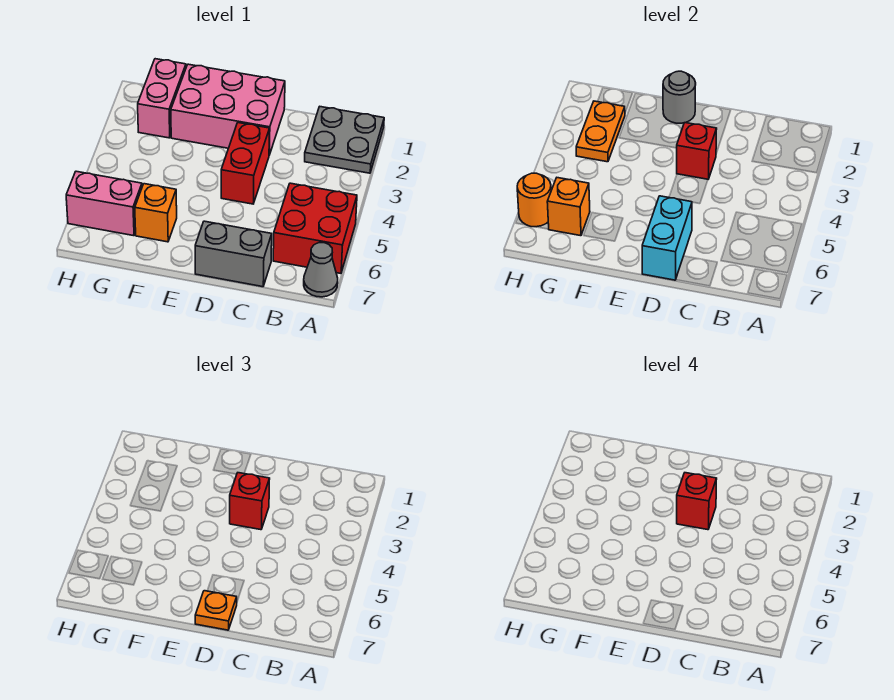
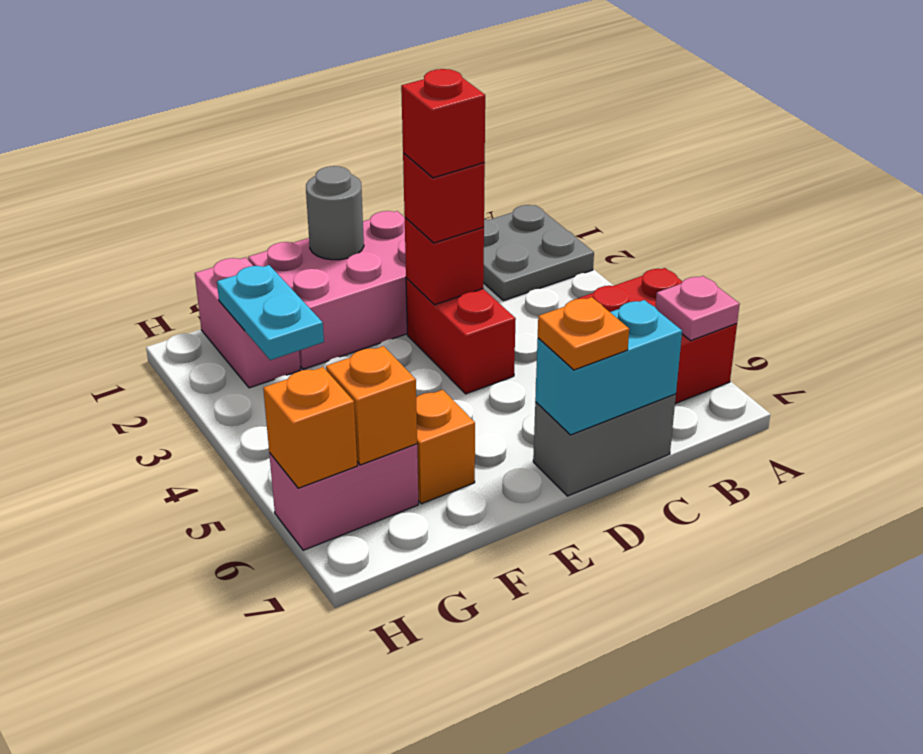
none -> pink plate A6 level 2
grey cone A7 level 1 -> none
cyan brick D6:D7 level 2 -> cyan brick C7:D7 level 2
orange plate G2:G3 level 2 -> cyan plate G2:G3 level 2
orange round brick H6 level 2 -> orange brick H6 level 2

